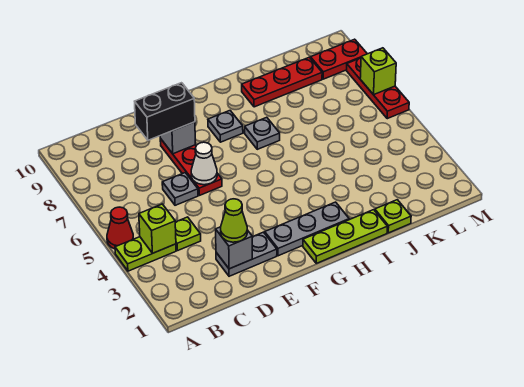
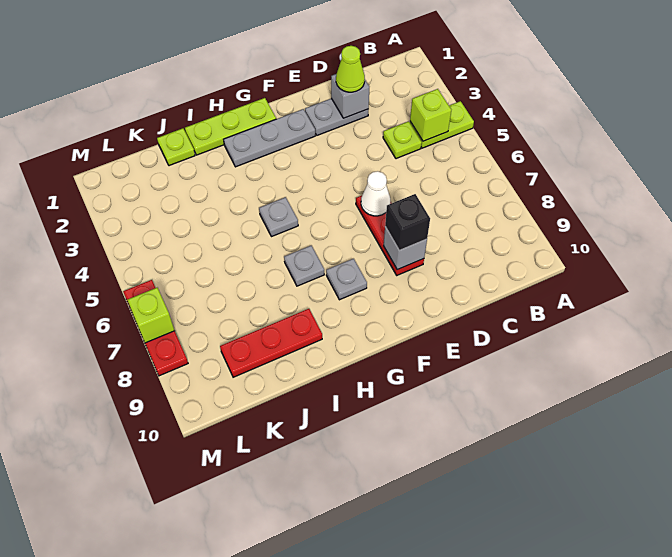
red cone A5 level 1 -> none
grey plate D6 level 1 -> grey plate H5 level 1
black brick D8:E8 level 3 -> black brick E8 level 3
red plate L9:M9 level 1 -> none

